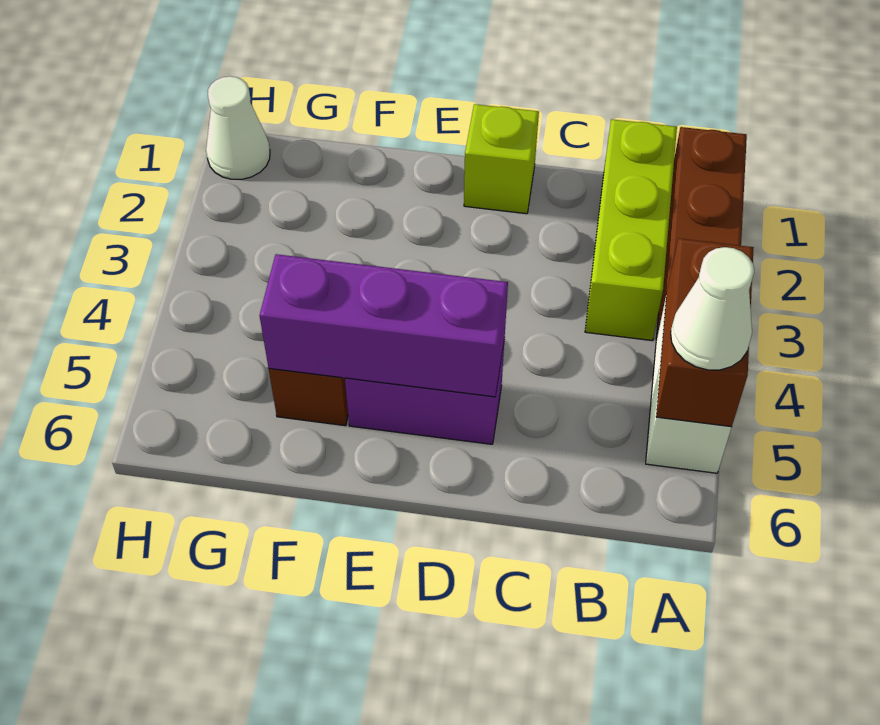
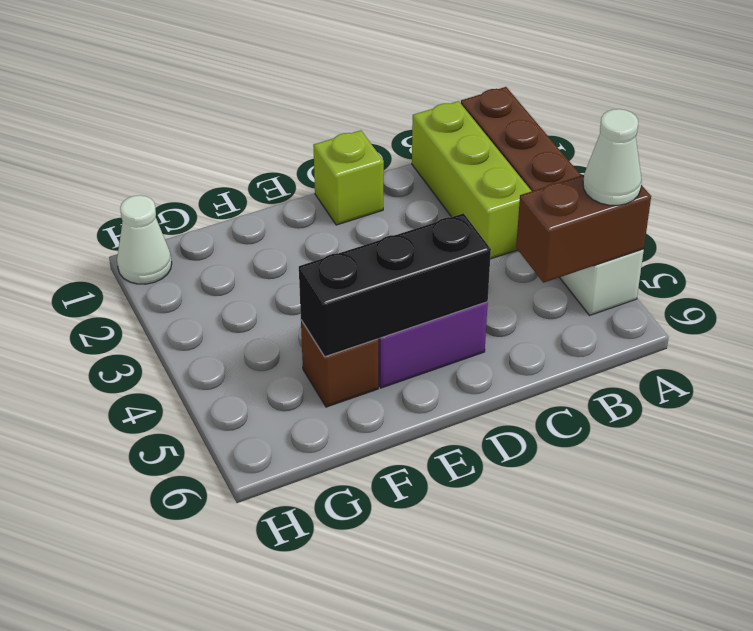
brown brick A4:A5 level 2 -> brown brick A5:B5 level 2
purple brick D5:F5 level 2 -> black brick D5:F5 level 2

